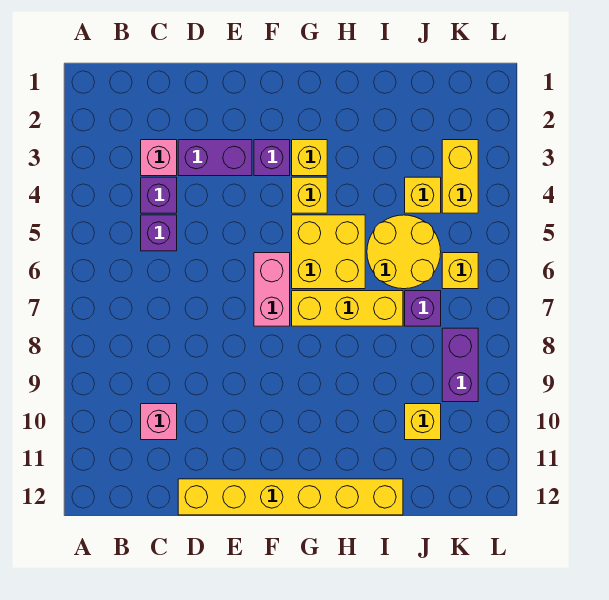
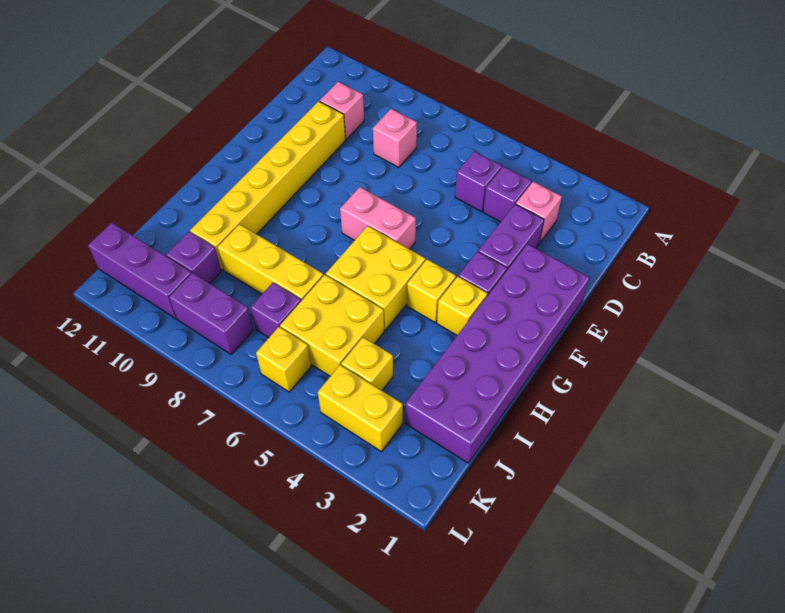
none -> pink brick C8 level 1
yellow brick D12:I12 level 1 -> yellow brick D10:I10 level 1
none -> purple brick E1:J2 level 1
yellow brick G7:I7 level 1 -> yellow brick I7:I9 level 1
yellow round brick I5:J6 level 1 -> yellow brick I5:J6 level 1
yellow brick J10 level 1 -> purple brick J10 level 1
none -> purple brick K10:K12 level 1

